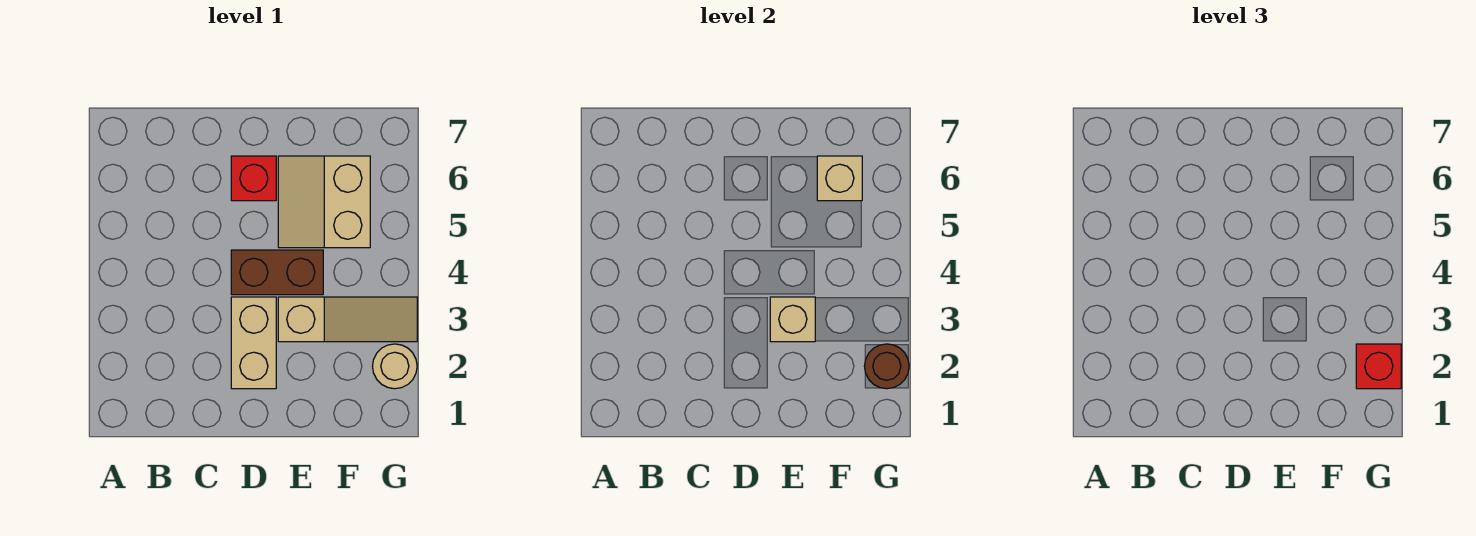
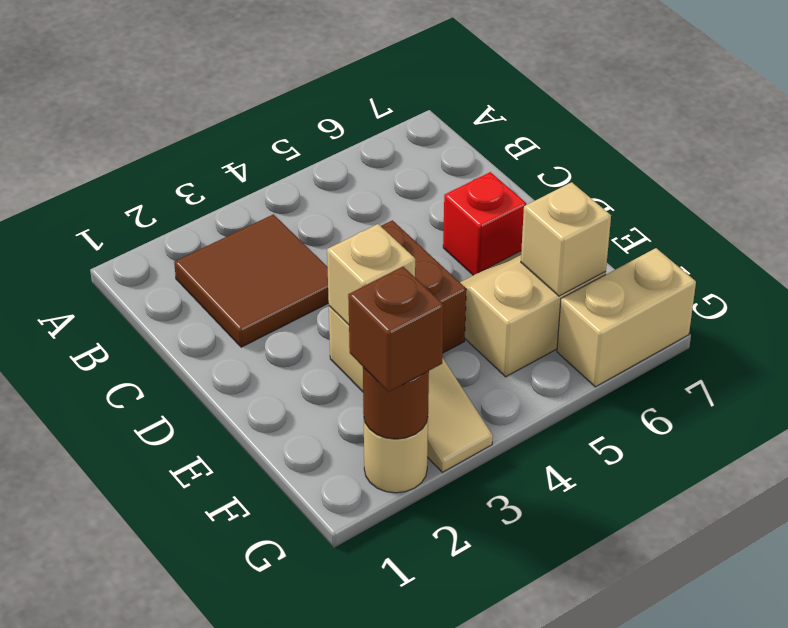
none -> brown tile B2:C3 level 1
tan brick D2:D3 level 1 -> tan brick G6:G7 level 1
red brick G2 level 3 -> brown brick G2 level 3

